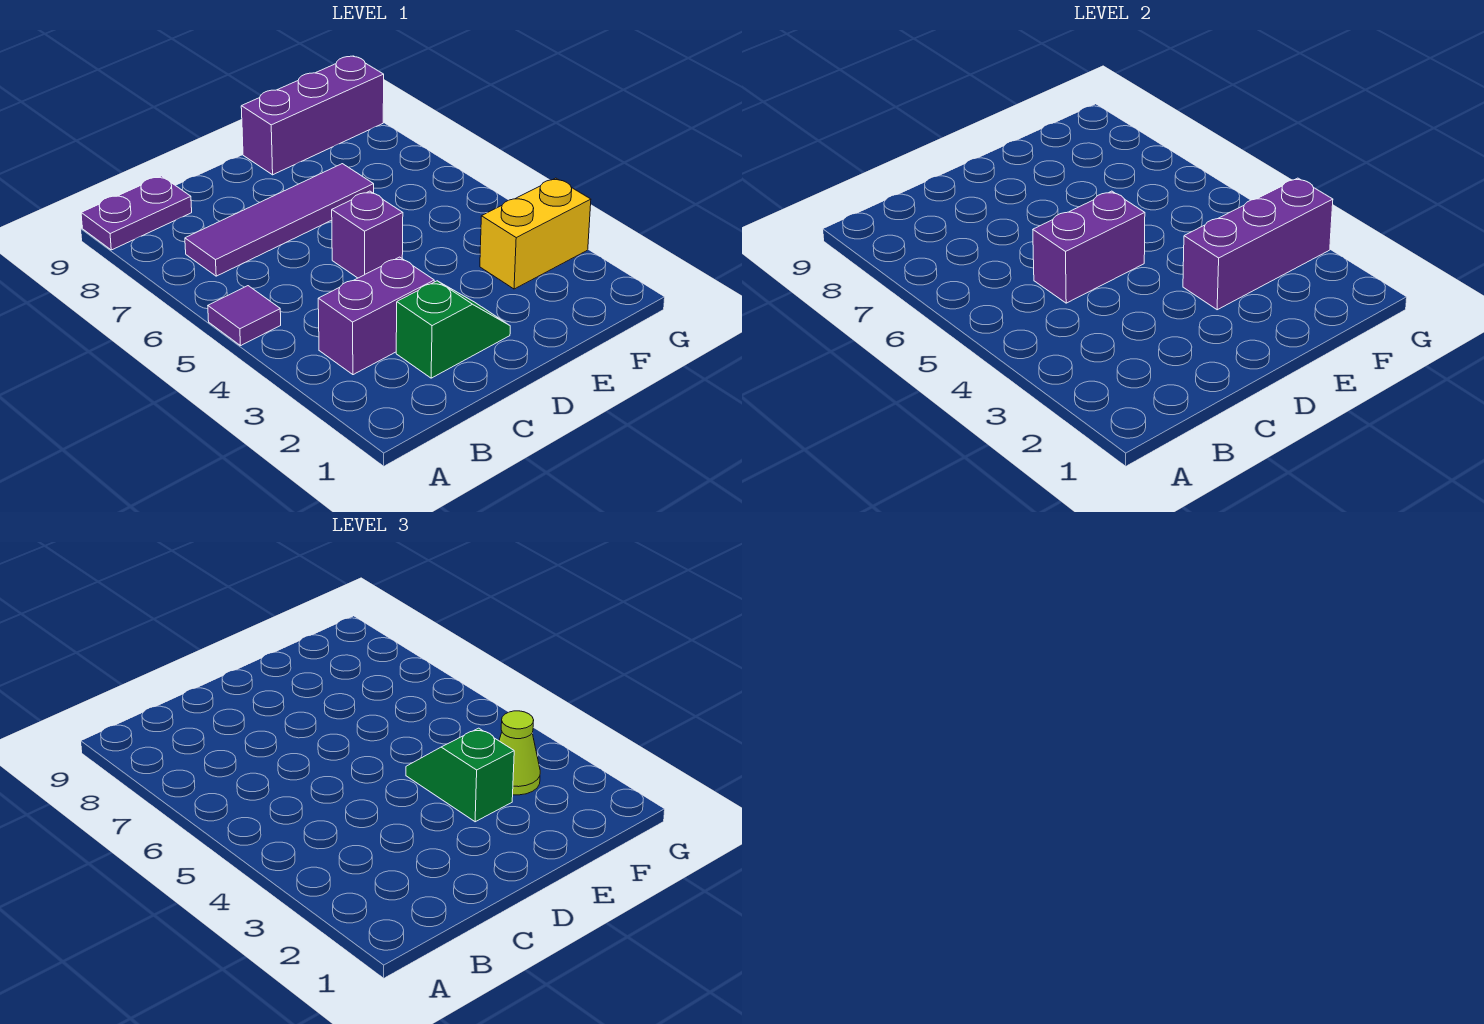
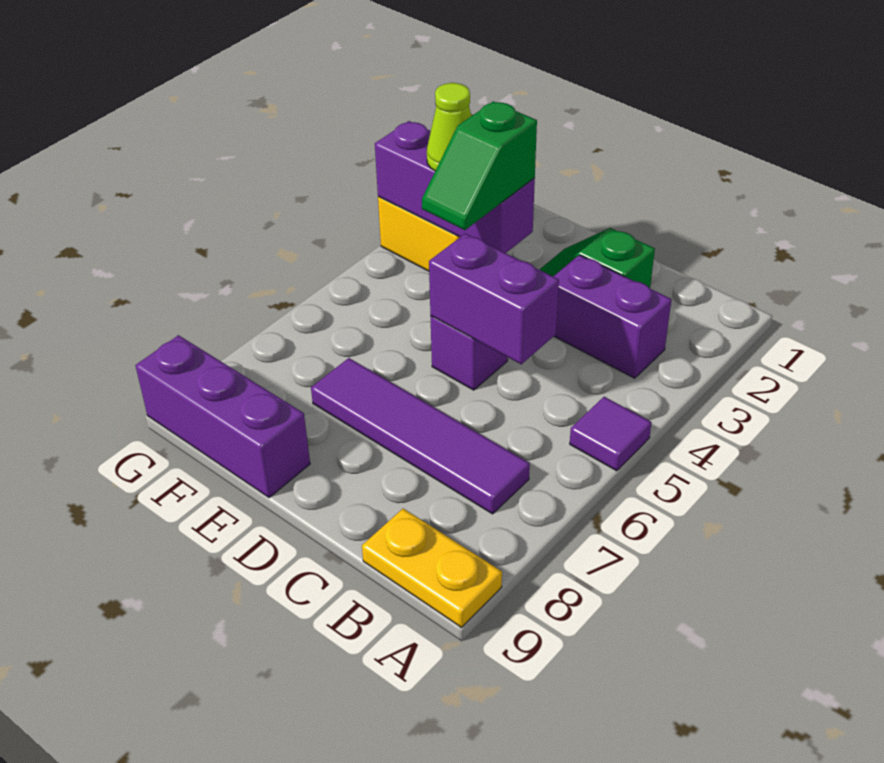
purple plate A9:B9 level 1 -> yellow plate A9:B9 level 1

